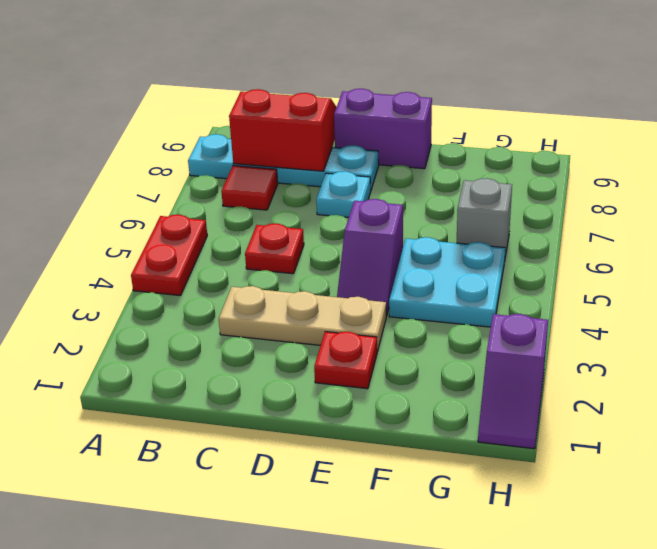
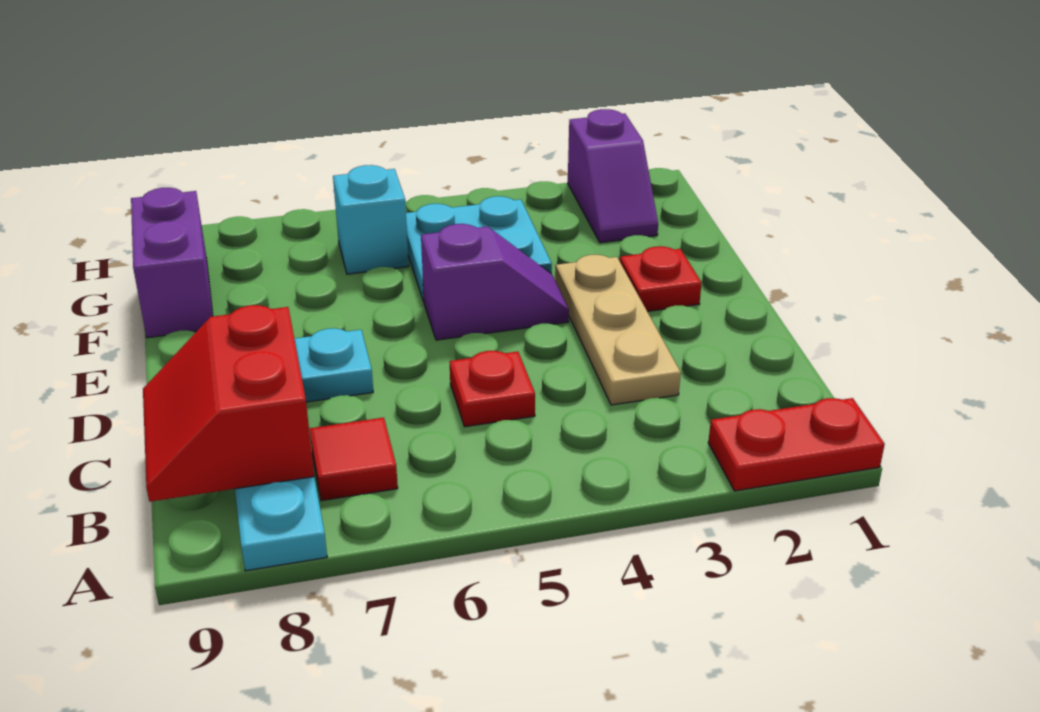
red plate A4:A5 level 1 -> red plate A1:A2 level 1
purple brick D9:E9 level 1 -> purple brick F9:G9 level 1
grey brick G6 level 1 -> cyan brick G6 level 1
purple slope H1:H2 level 1 top 2 -> purple slope G2:H2 level 1 top H

